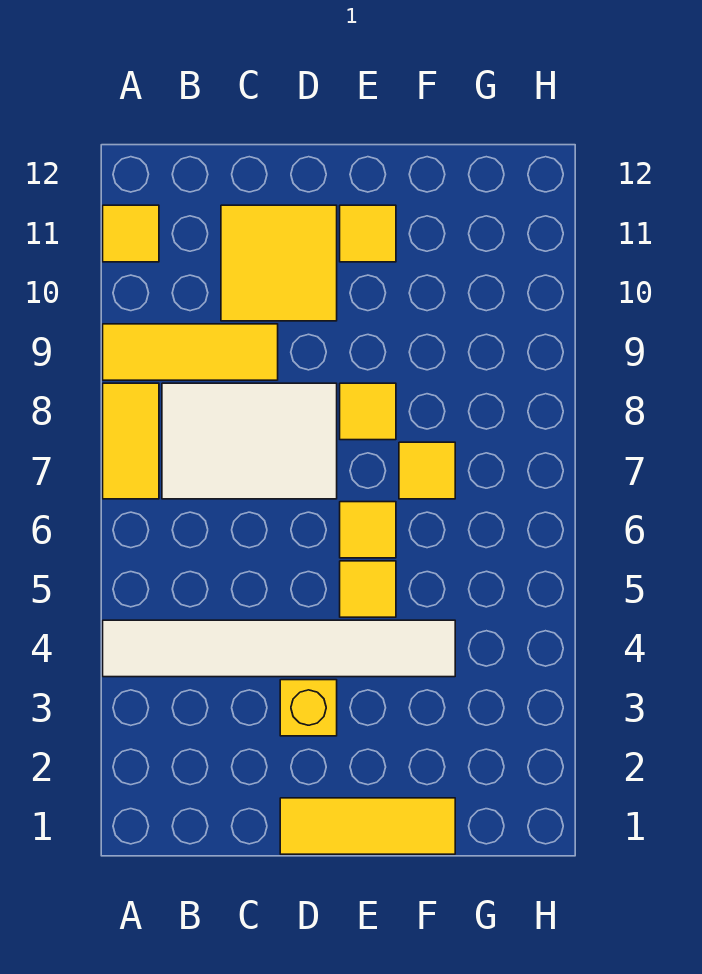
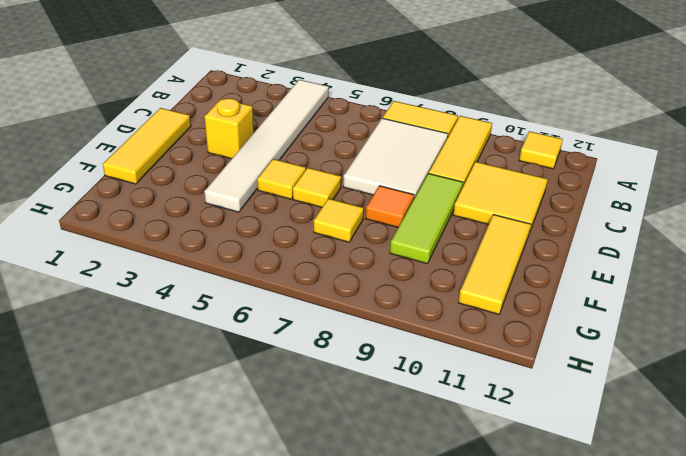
none -> lime tile D9:F9 level 1
yellow tile E8 level 1 -> orange tile E8 level 1
yellow tile E11 level 1 -> yellow tile E11:G11 level 1

